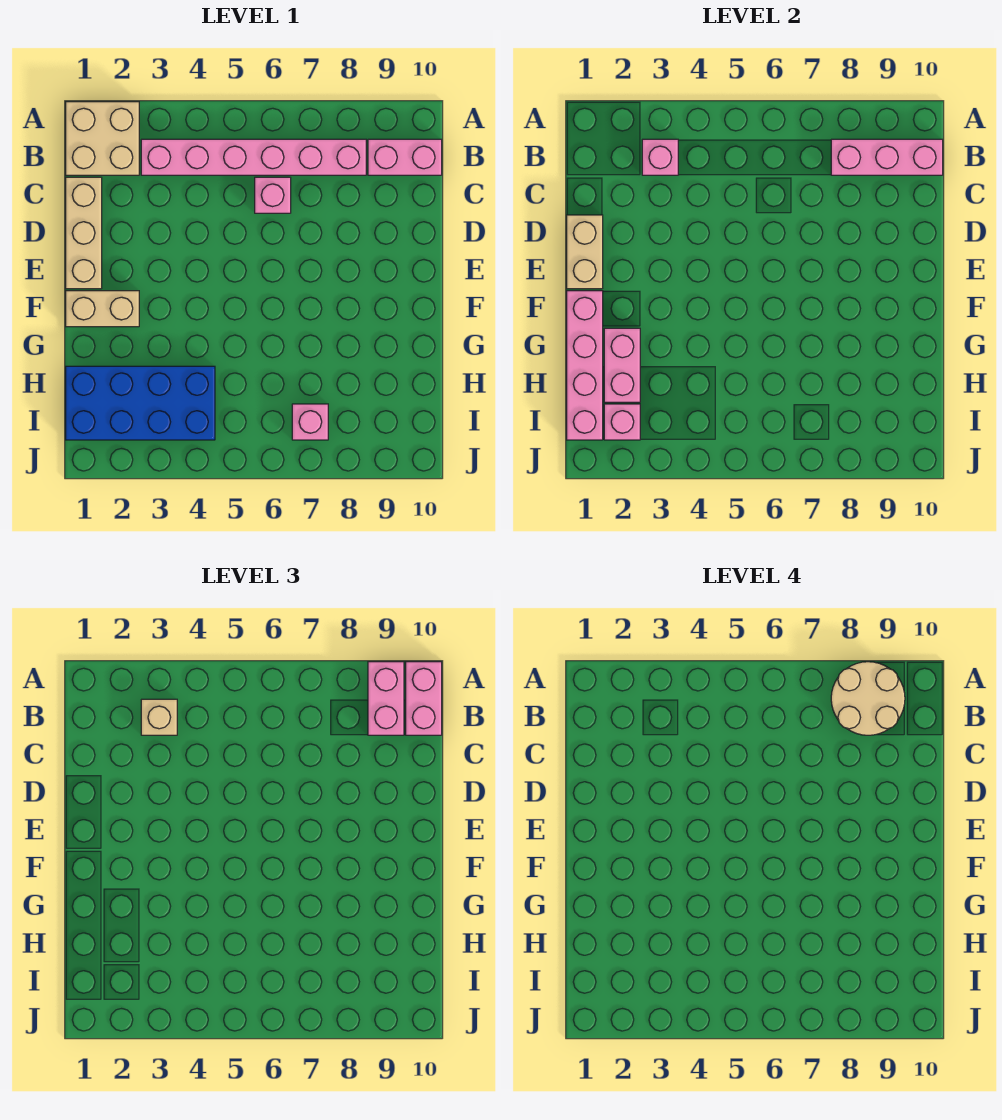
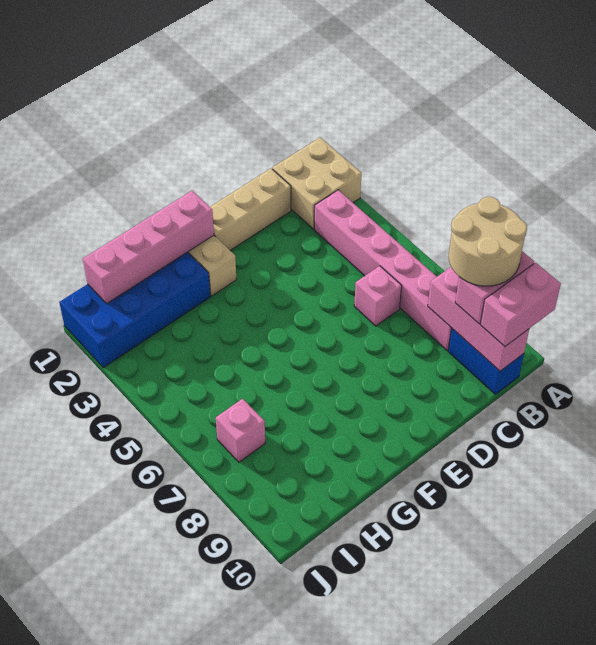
pink brick B3 level 2 -> none
tan brick B3 level 3 -> none
pink brick B9:B10 level 1 -> blue brick B9:B10 level 1
tan brick D1:E1 level 2 -> none
pink brick G2:H2 level 2 -> none
blue brick H1:I4 level 1 -> blue brick G1:J2 level 1
pink brick I2 level 2 -> none

